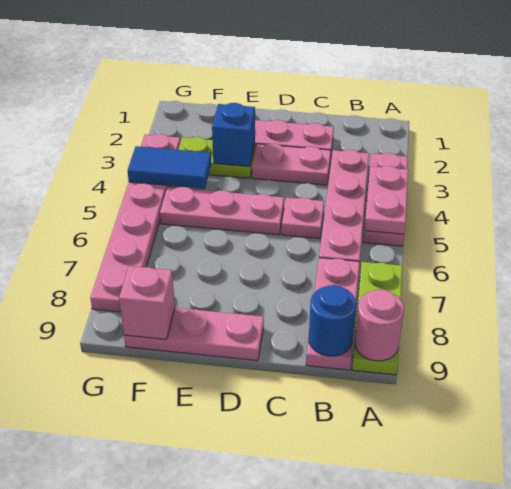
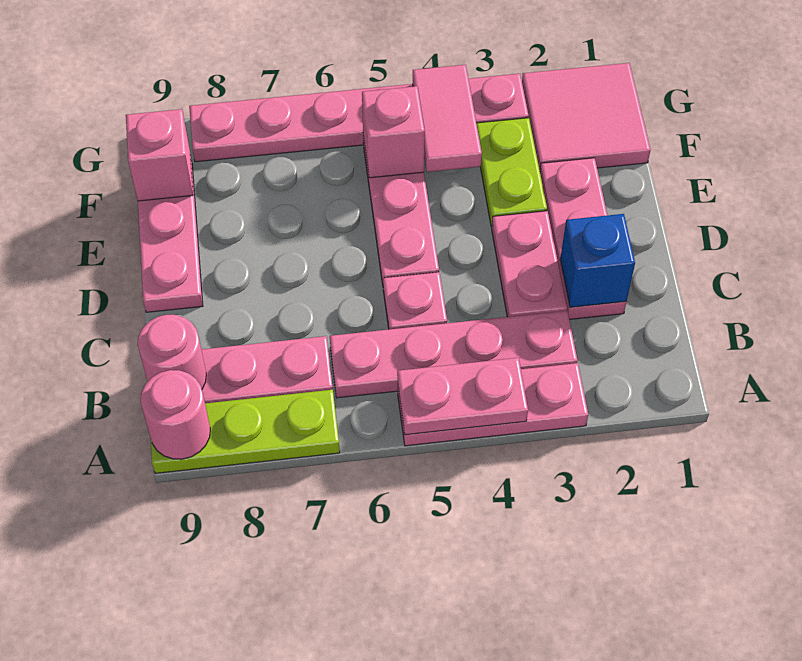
blue round brick B9 level 2 -> pink round brick B9 level 2
blue brick E3 level 2 -> blue brick C2 level 2
none -> pink tile F1:G2 level 1
blue tile F4:G4 level 2 -> pink tile F4:G4 level 2
none -> pink brick F5 level 2

